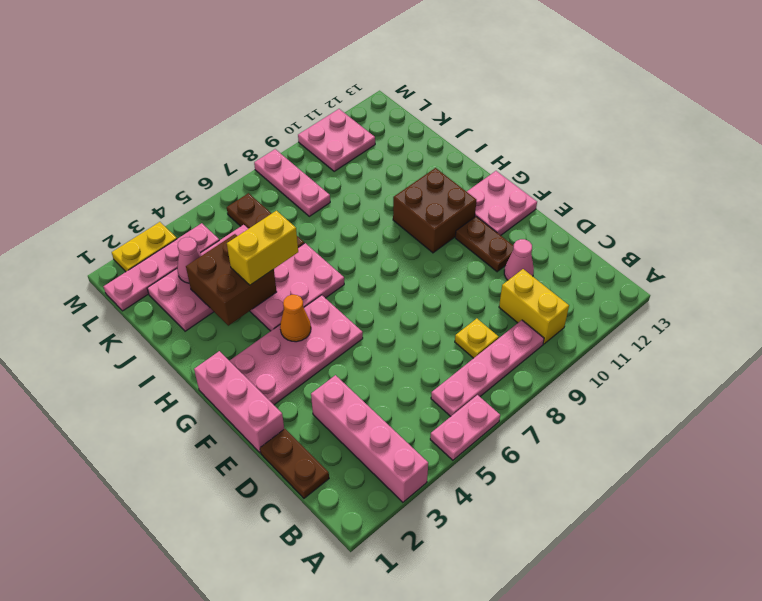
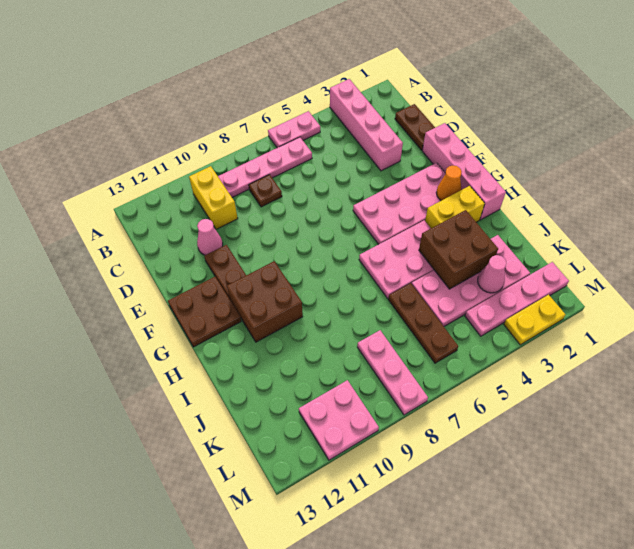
yellow plate C8 level 1 -> brown plate C8 level 1
pink brick E1:G1 level 1 -> pink brick E1:H1 level 1
pink plate F12:G13 level 1 -> brown plate F12:G13 level 1
orange cone G4 level 2 -> orange cone G2 level 2
yellow brick I4:I5 level 3 -> yellow brick H2:H3 level 1

